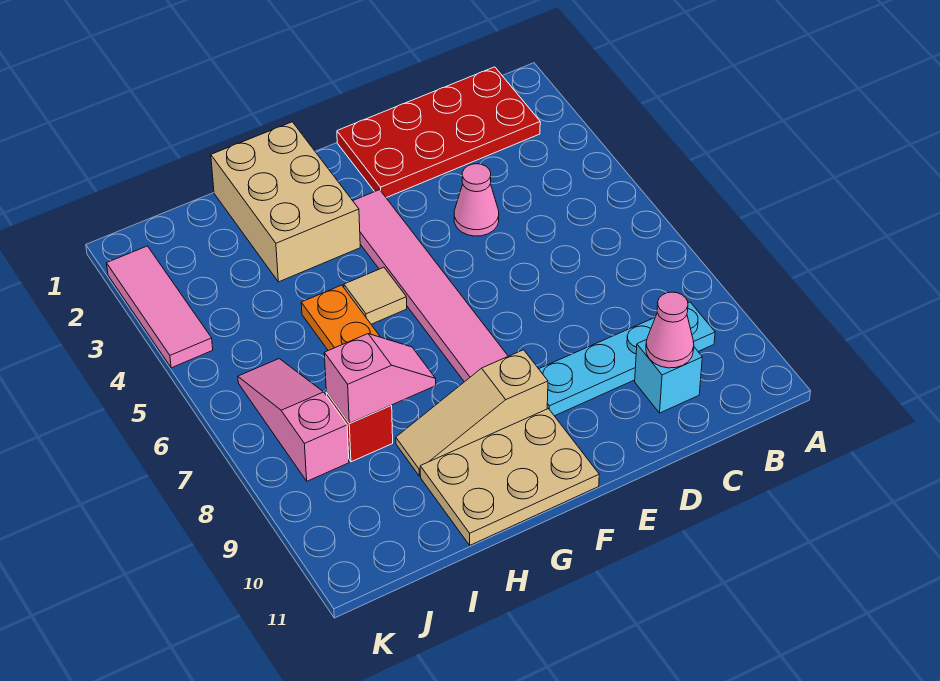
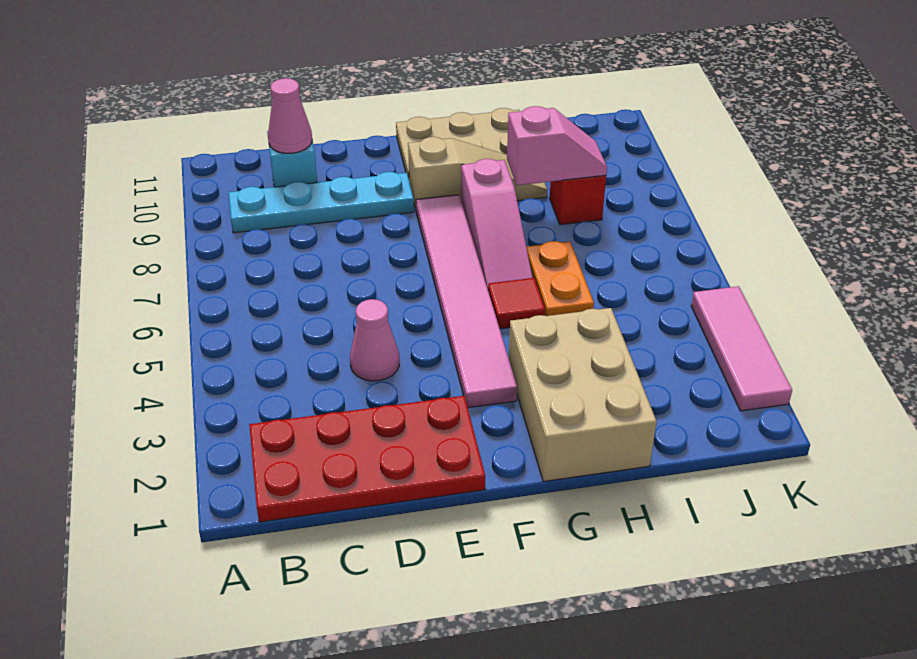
tan tile G5 level 1 -> red tile G5 level 1
pink slope H8:I8 level 2 top I -> pink slope H8:I8 level 2 top H
pink slope J6:J8 level 1 top 8 -> pink slope G6:G8 level 1 top 8

